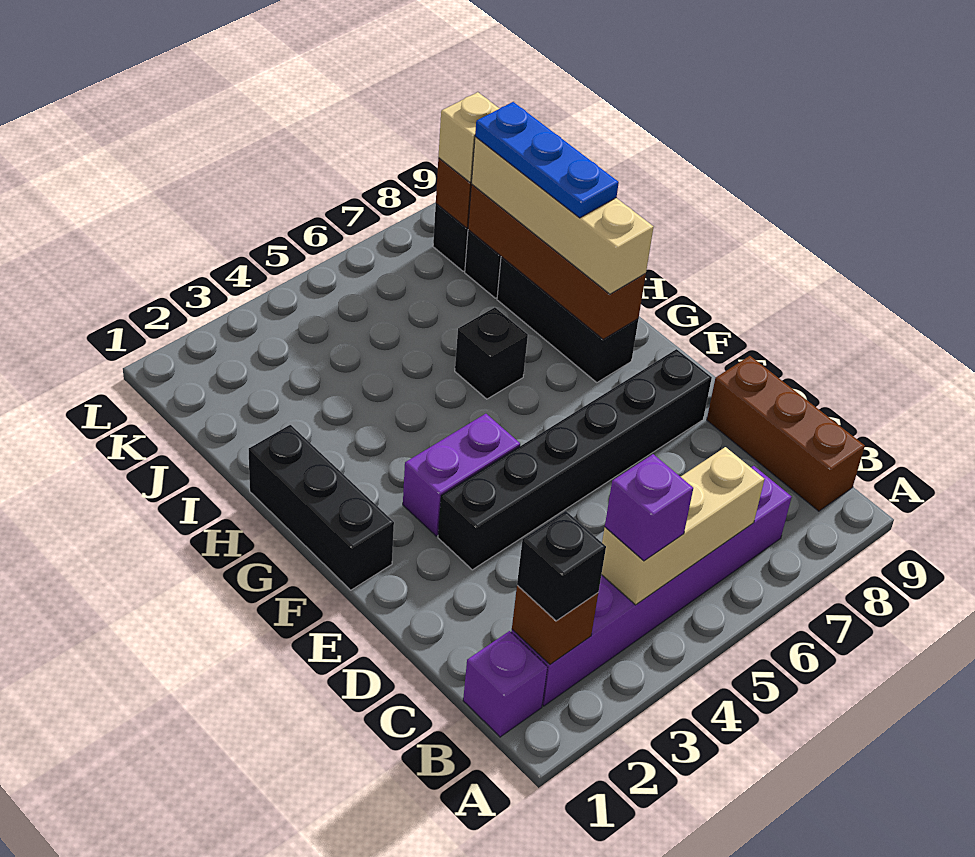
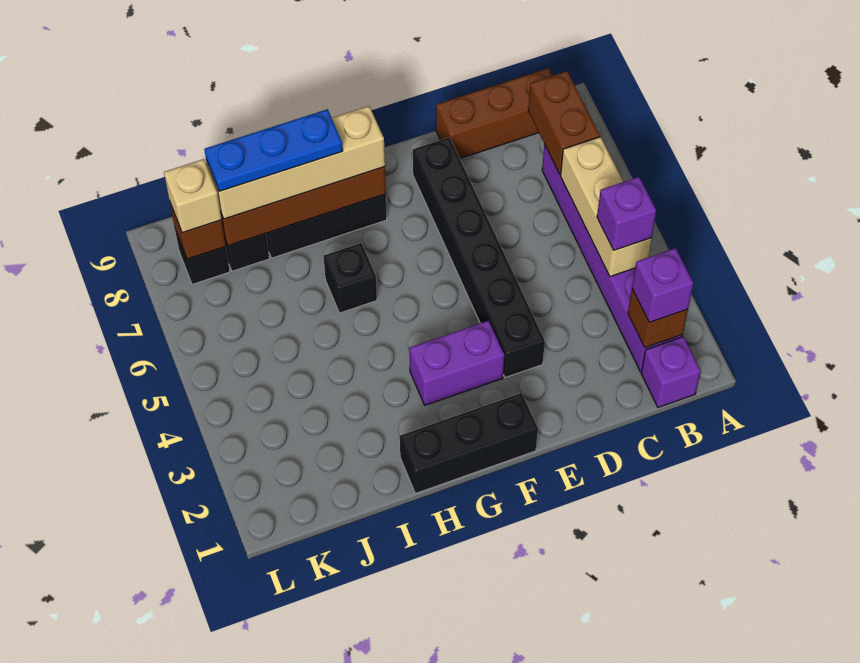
black brick B2 level 3 -> purple brick B2 level 3
none -> brown brick B7:B8 level 2
purple brick F3:F4 level 1 -> purple brick F3:G3 level 1

